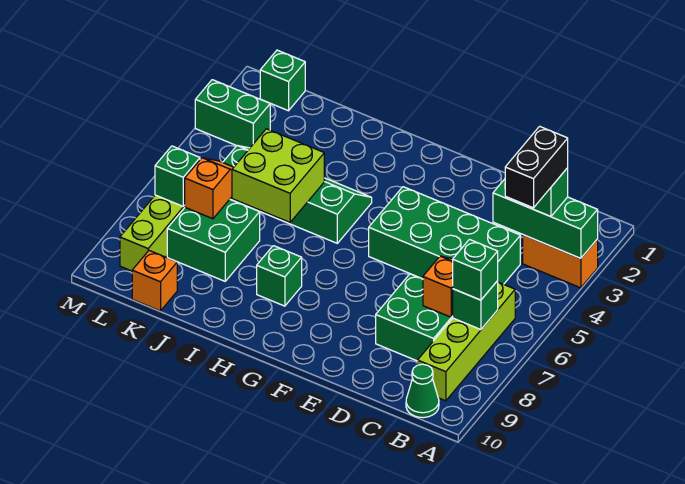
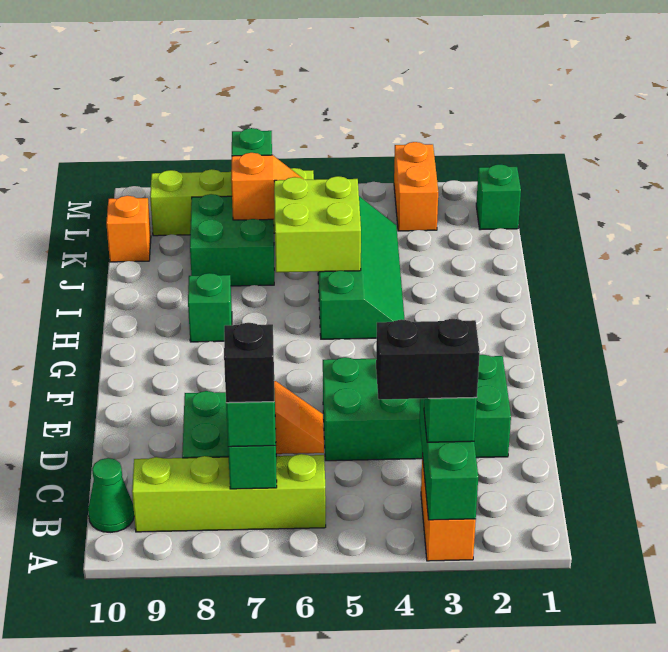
none -> black brick B7 level 4
green brick C4:F5 level 1 -> green brick D2:E5 level 1
green brick L3:M3 level 1 -> orange brick L3:M3 level 1

